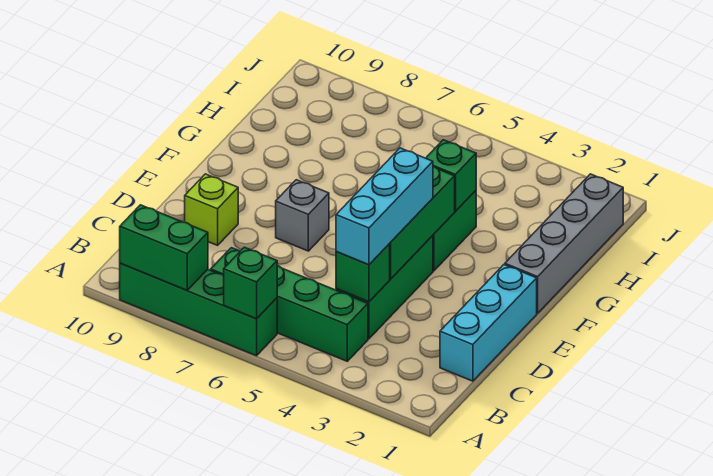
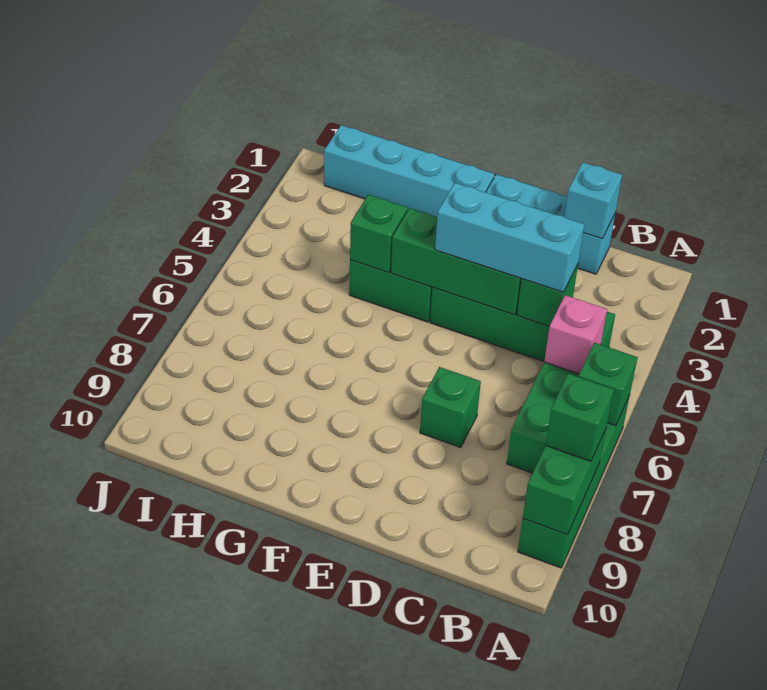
none -> green brick A8 level 3
none -> pink brick B5 level 2
none -> cyan brick C1 level 2
none -> green brick D7 level 1
lime brick D9 level 1 -> none
grey brick E7 level 1 -> none
grey brick F1:I1 level 1 -> cyan brick F1:I1 level 1

